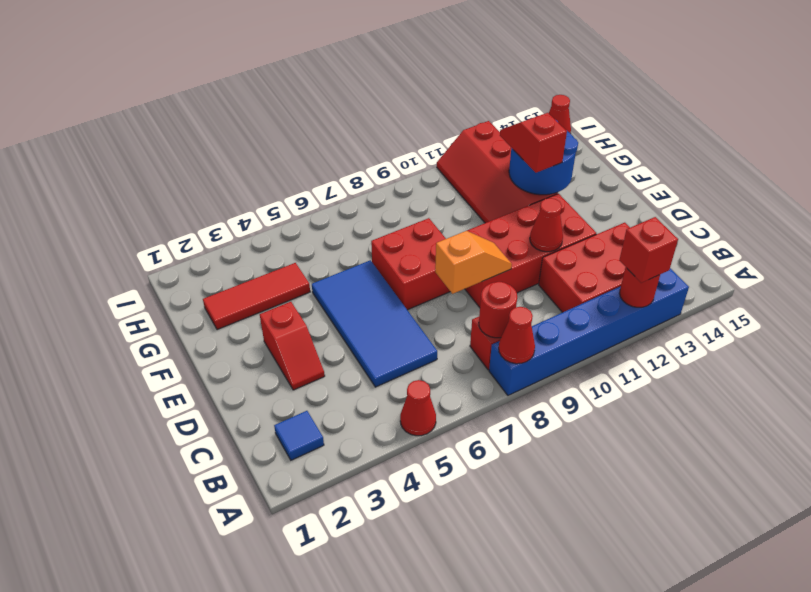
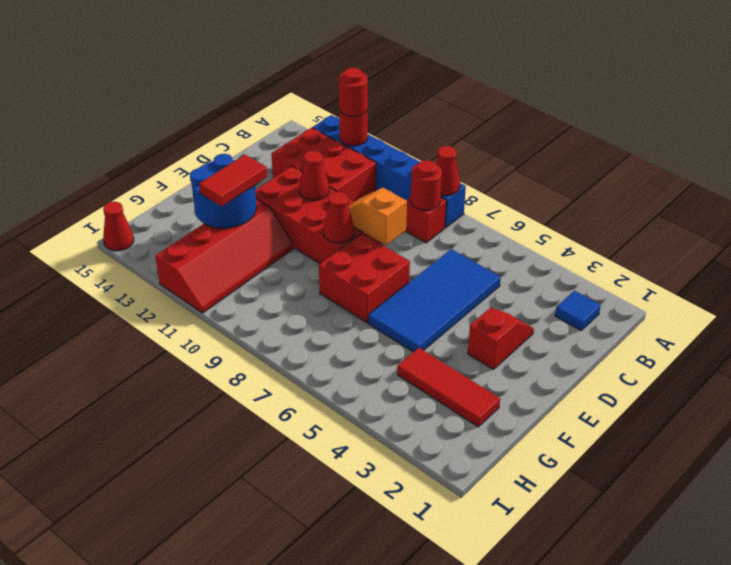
red cone A5 level 1 -> red cone E9 level 2
red brick A12 level 3 -> red round brick A12 level 3
red slope F12:G12 level 3 top F -> red tile F12:G12 level 3

